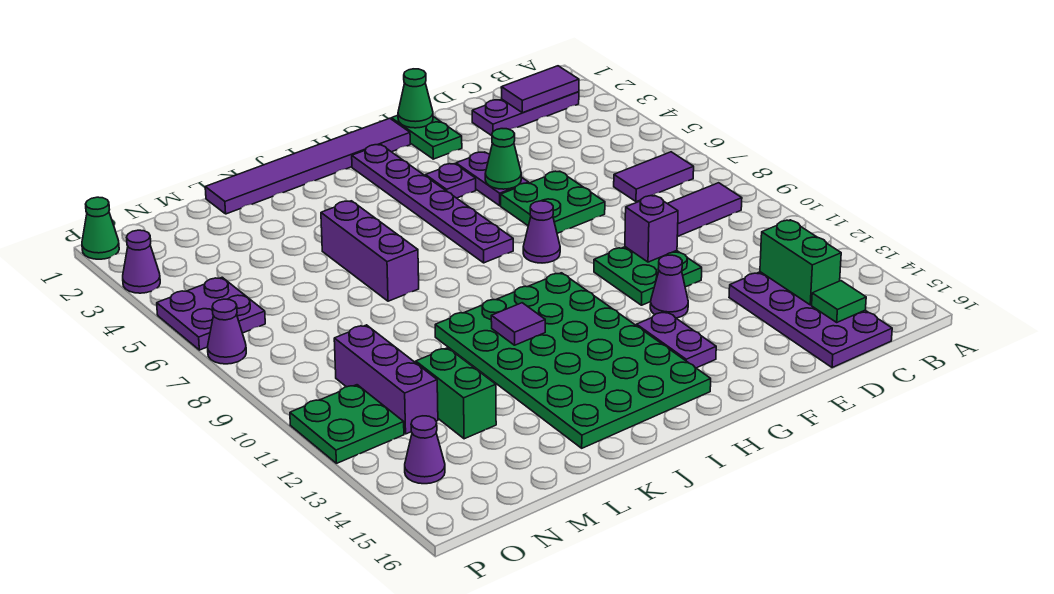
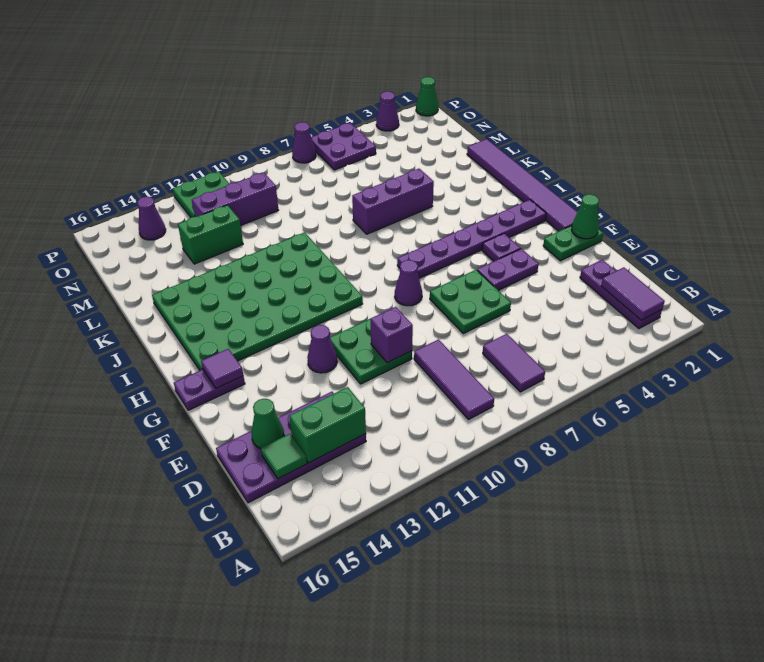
green cone F5 level 2 -> green cone D15 level 2
purple plate G13:G14 level 1 -> purple plate G15:G16 level 1
purple tile J11 level 2 -> purple tile G15 level 2

